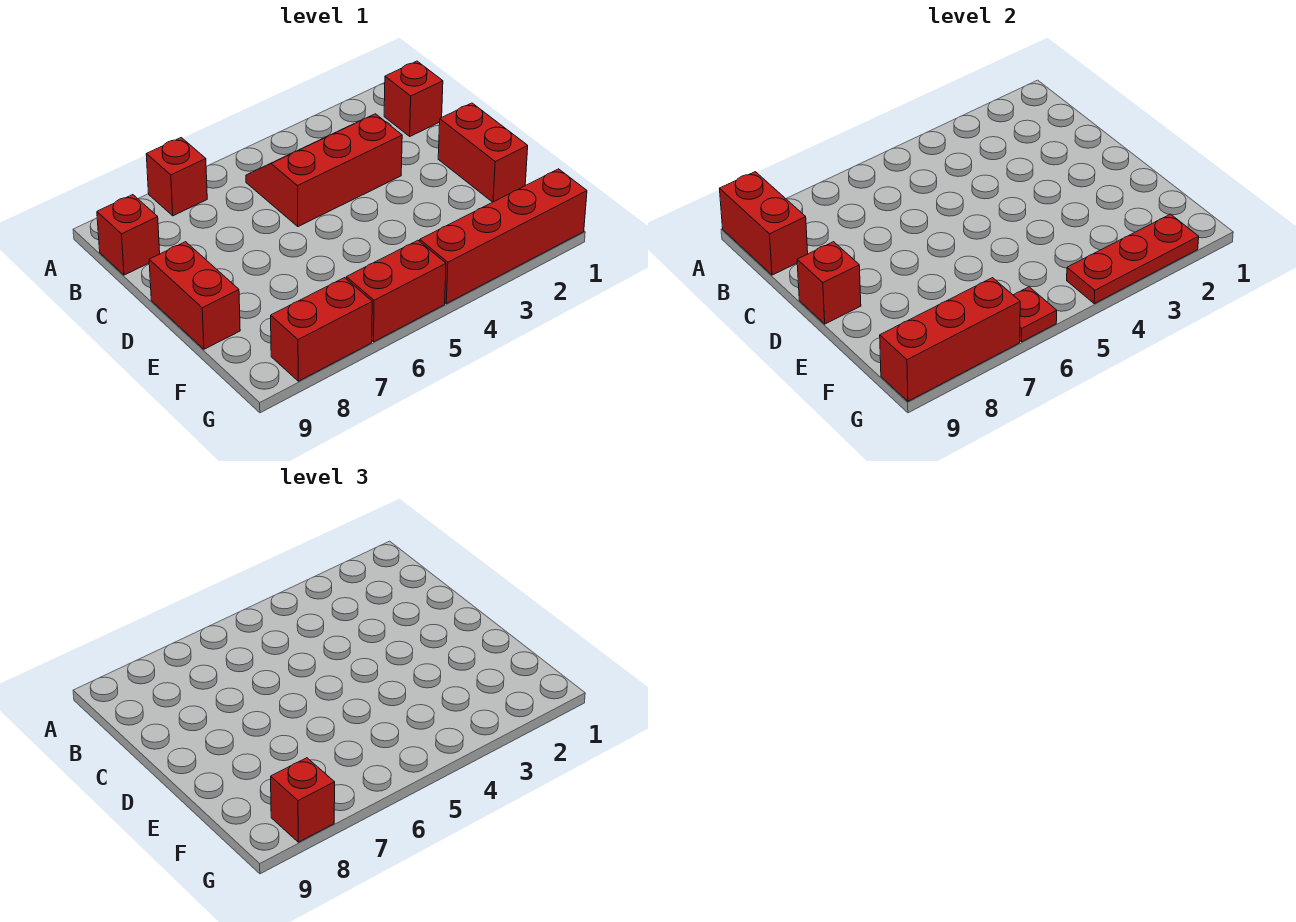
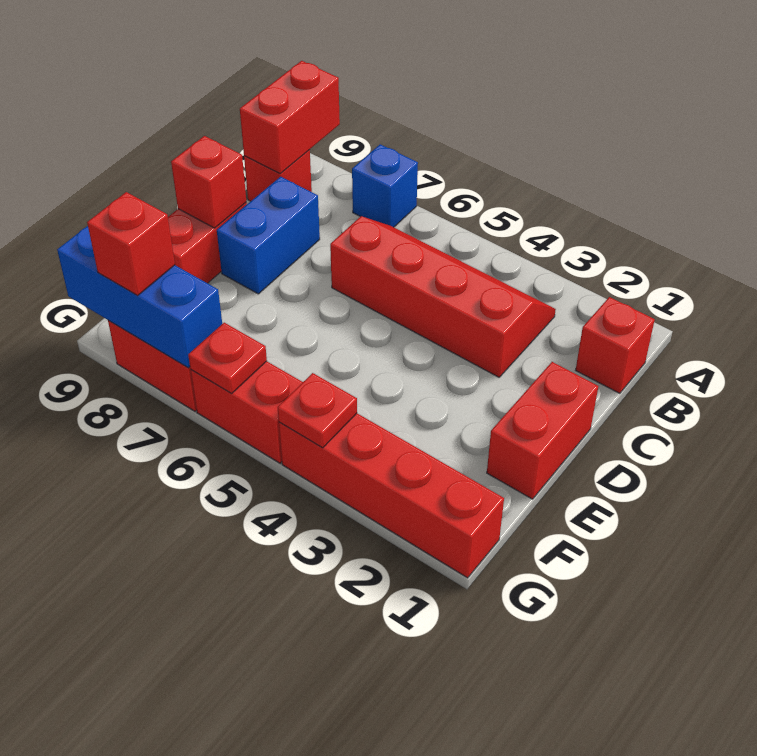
red brick A7 level 1 -> blue brick A7 level 1
red slope B3:C5 level 1 top C -> red slope B3:C6 level 1 top C
none -> blue brick C8:D8 level 1
red plate G2:G4 level 2 -> red plate G4 level 2
red brick G7:G9 level 2 -> blue brick G7:G9 level 2

